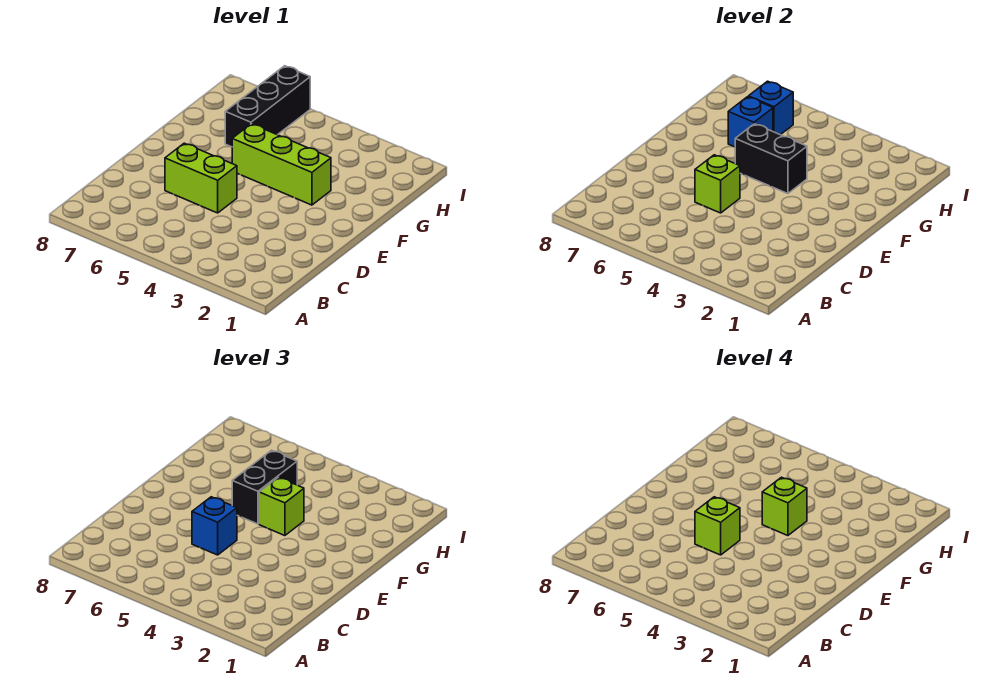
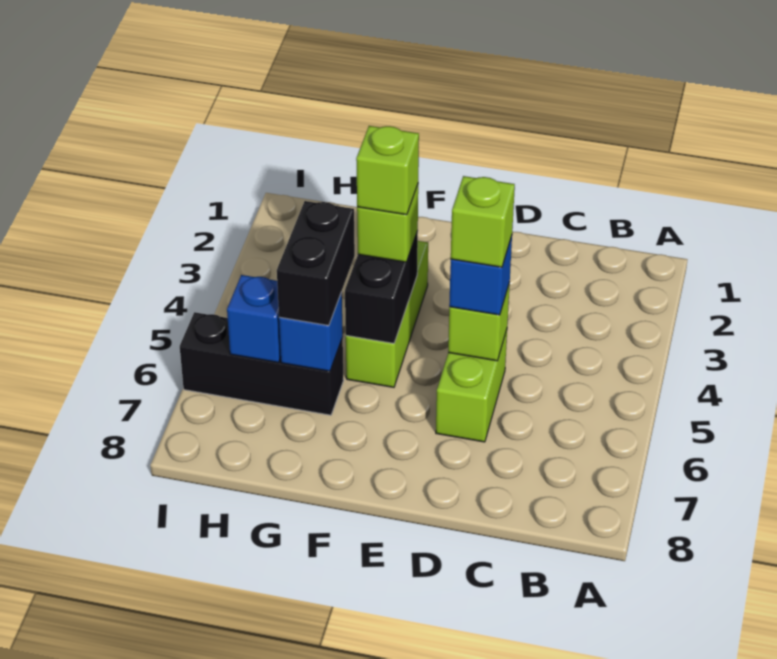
black brick F5:G5 level 3 -> black brick G5:G6 level 3

